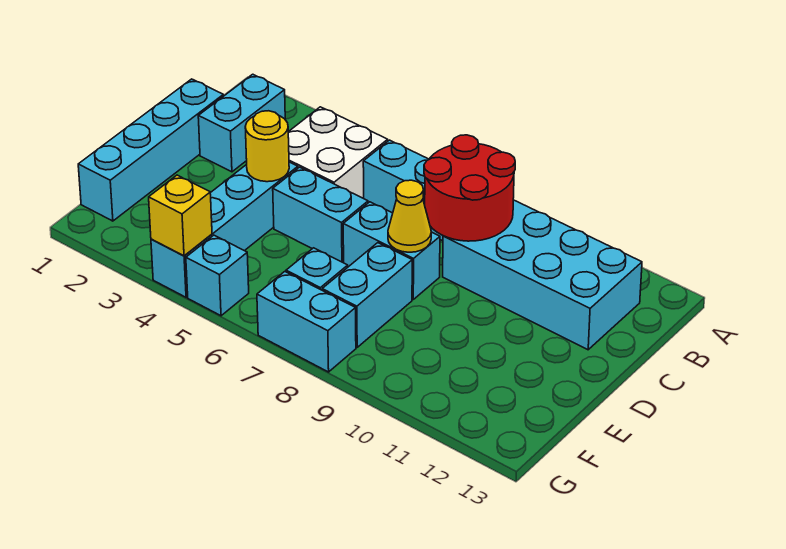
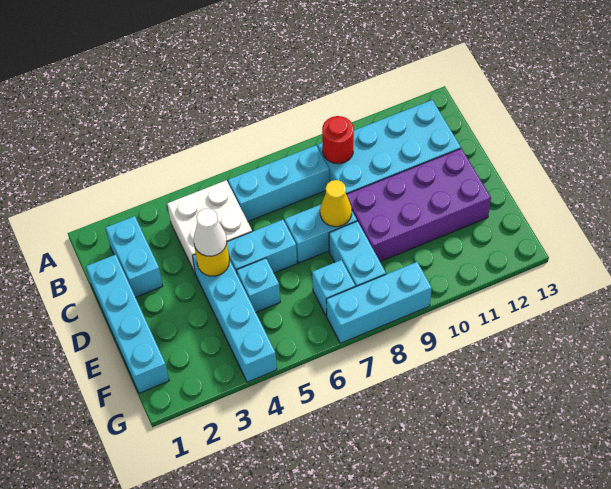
red round brick B8:C9 level 2 -> red round brick B9 level 2
none -> white cone D4 level 3
none -> purple brick D9:E12 level 1
yellow brick G4 level 2 -> none
cyan brick G5 level 1 -> cyan brick E5 level 1
cyan brick G7:G8 level 1 -> cyan brick G7:G9 level 1

